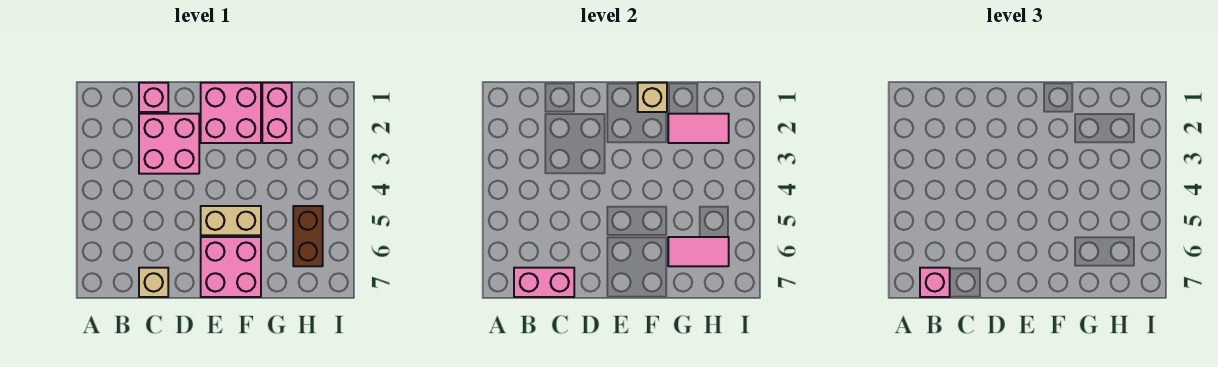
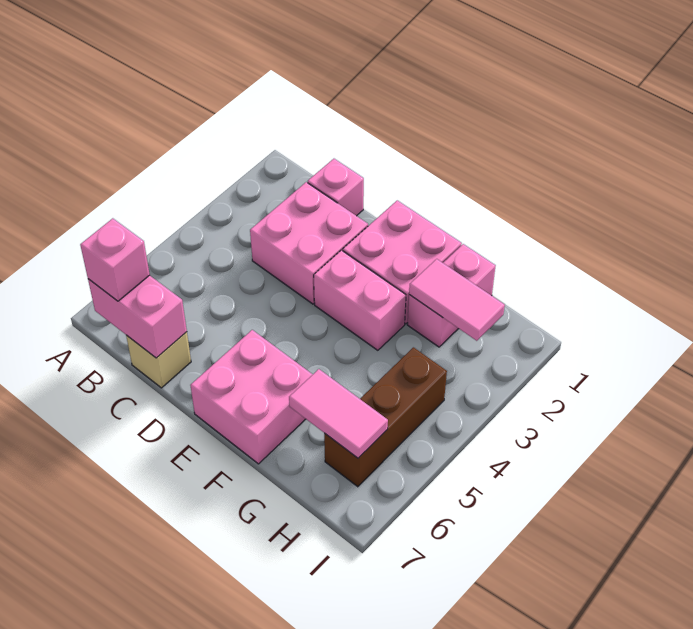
none -> pink brick E3:F3 level 1
tan brick E5:F5 level 1 -> none
tan brick F1 level 2 -> none
brown brick H5:H6 level 1 -> brown brick H4:H6 level 1

